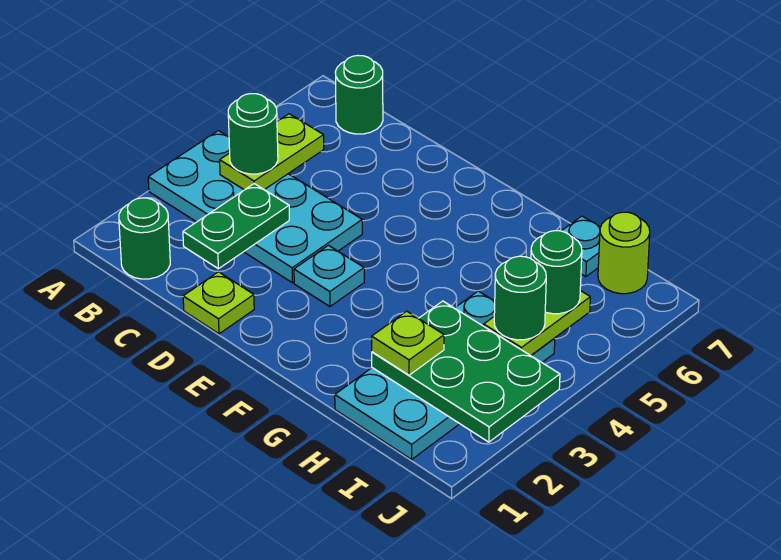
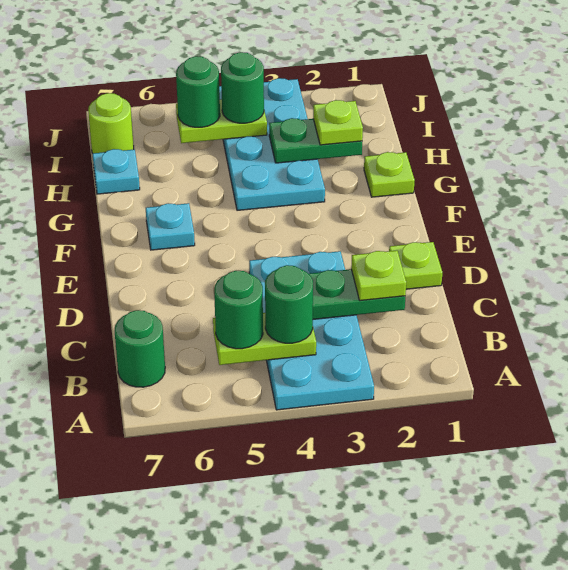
green round brick B1 level 1 -> green round brick B5 level 3
none -> lime plate C2 level 3
cyan plate E3 level 1 -> cyan plate F6 level 1
none -> lime plate G1 level 1
cyan plate H1:I4 level 1 -> cyan plate G3:J4 level 1
green plate H2:J3 level 2 -> green plate H2:H3 level 2

